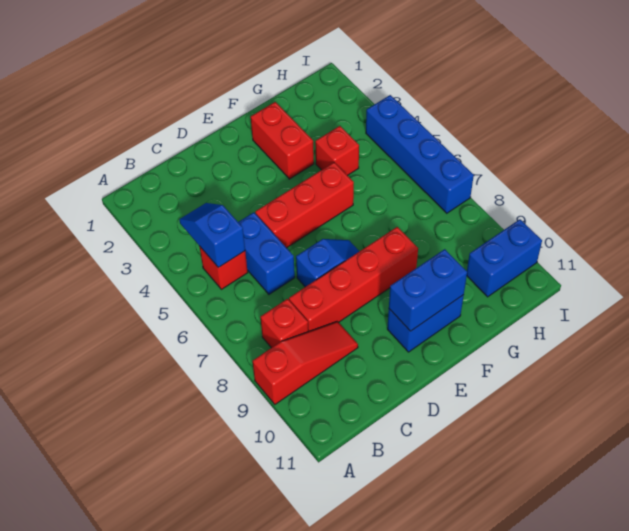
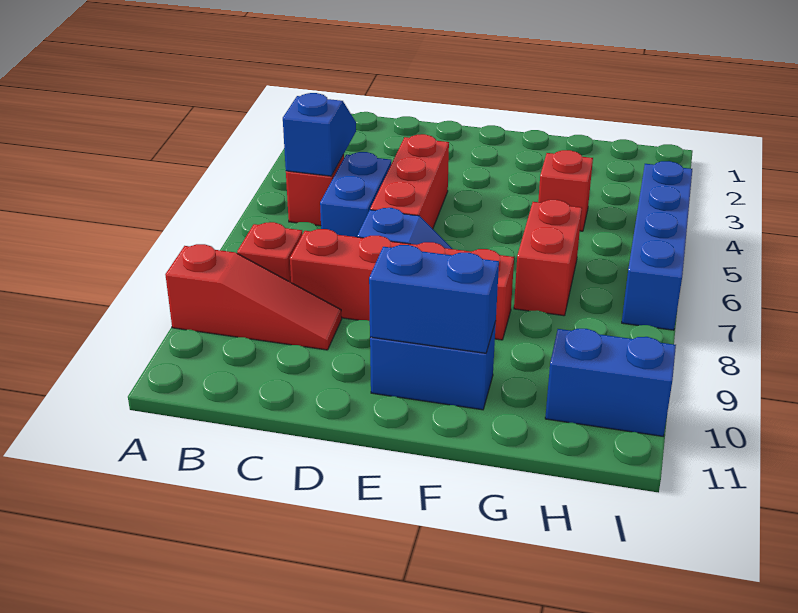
red brick D5:F5 level 1 -> red brick D4:D6 level 1
red brick F2:F3 level 1 -> red brick G6:G7 level 1

